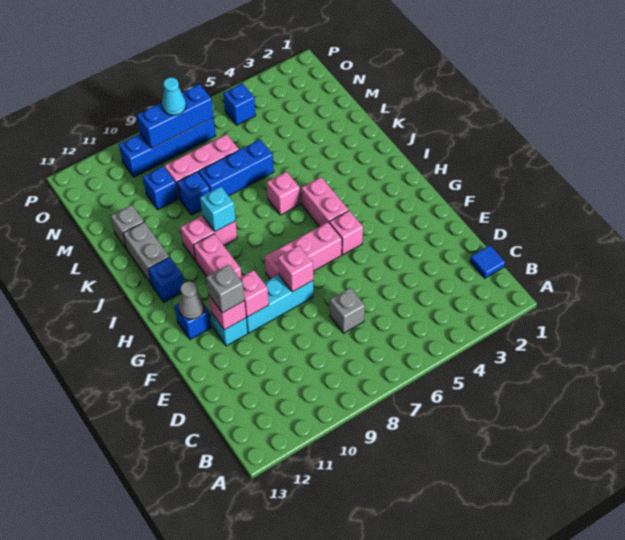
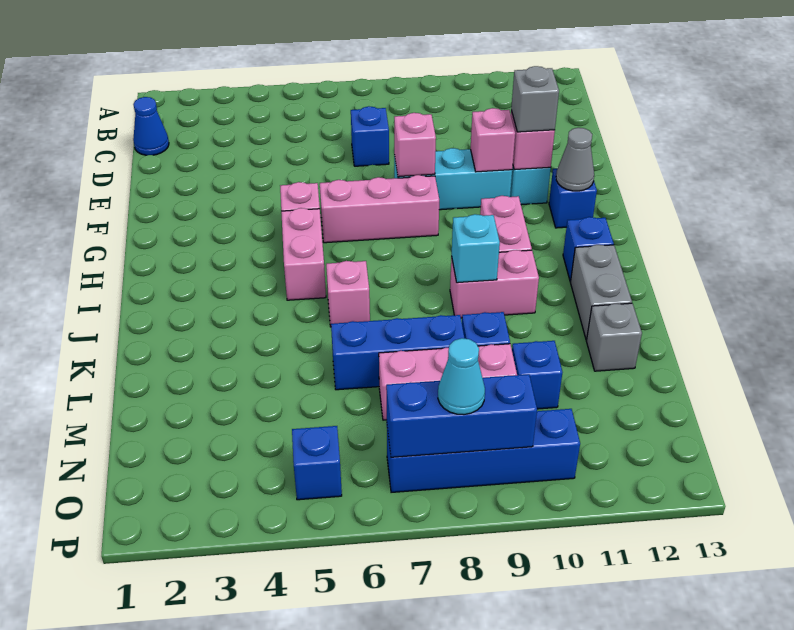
blue tile C1 level 1 -> blue cone C1 level 1
grey brick D7 level 1 -> blue brick D7 level 1

